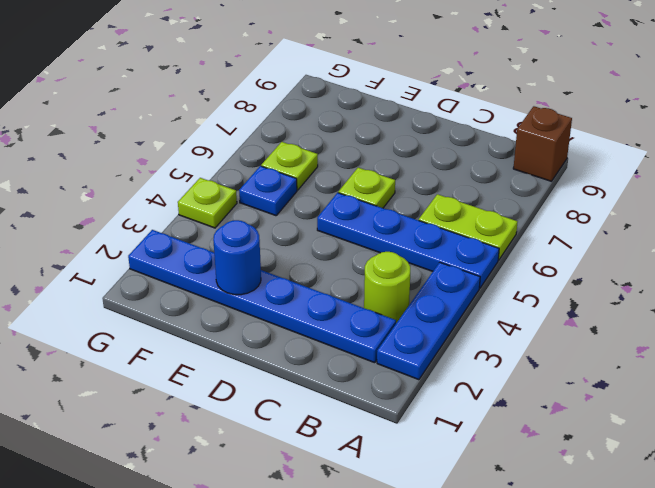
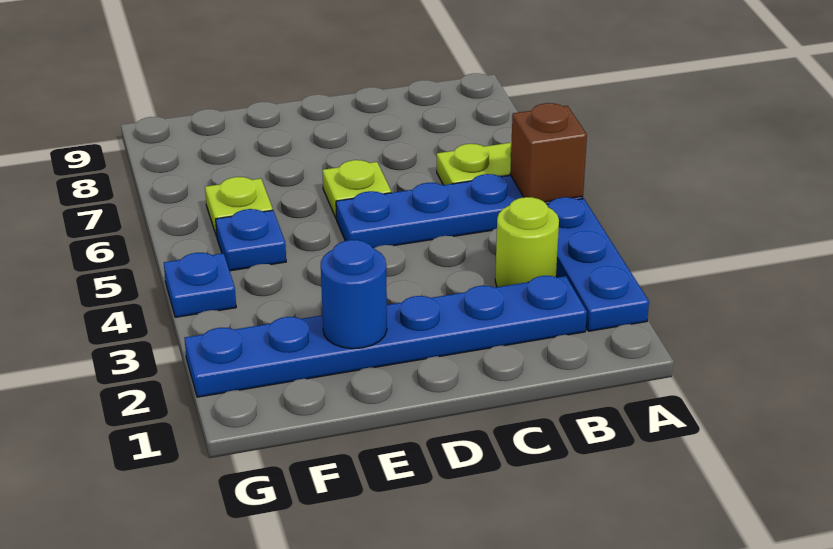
brown brick A9 level 1 -> brown brick A5 level 2
lime plate G4 level 1 -> blue plate G4 level 1

